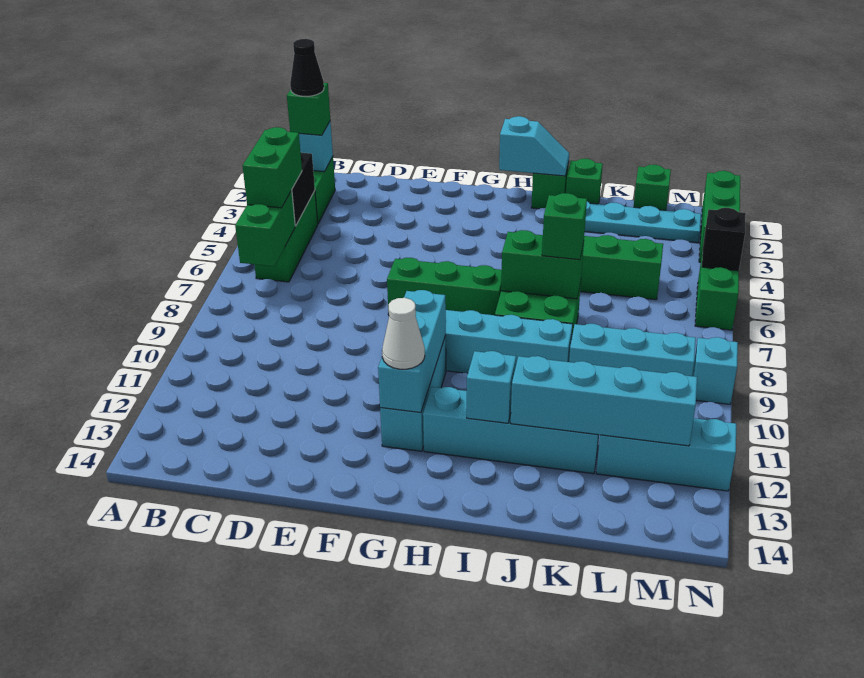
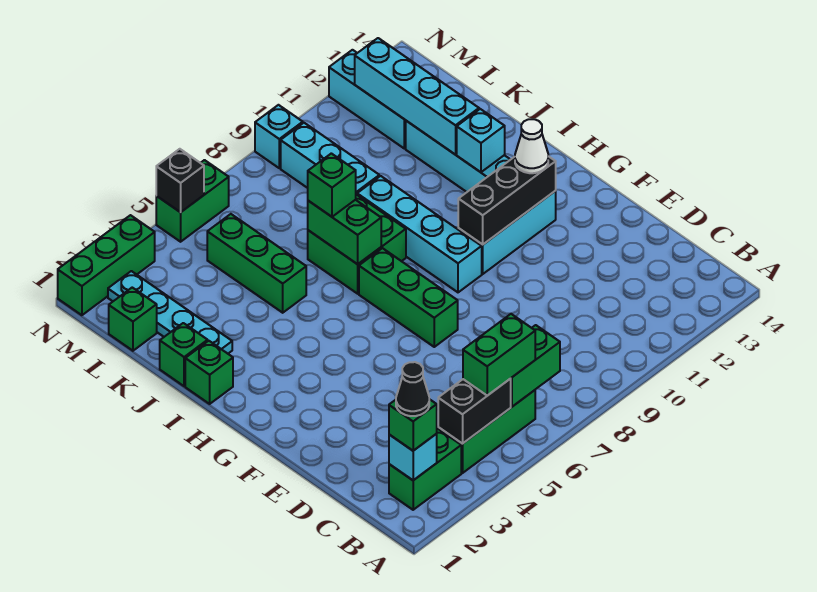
cyan brick G10:G12 level 2 -> black brick G10:G12 level 2
cyan slope H1:I1 level 2 top H -> none

